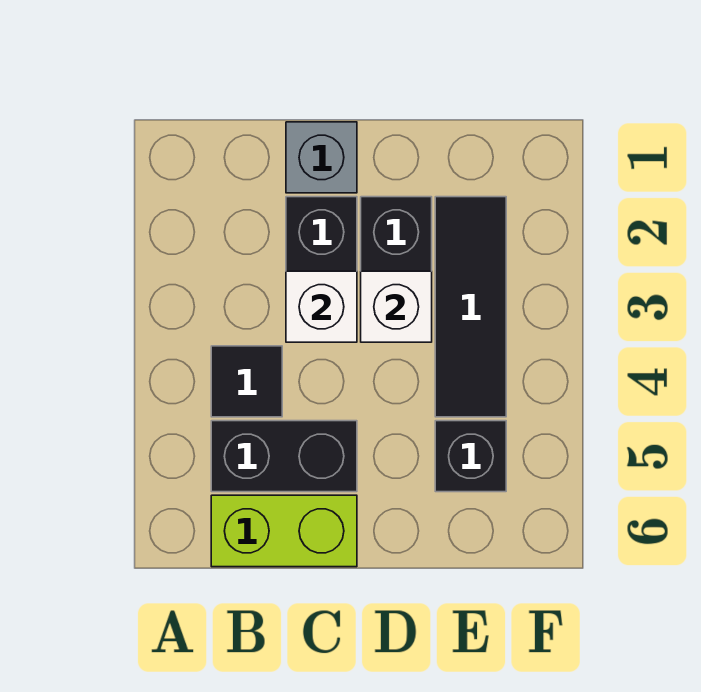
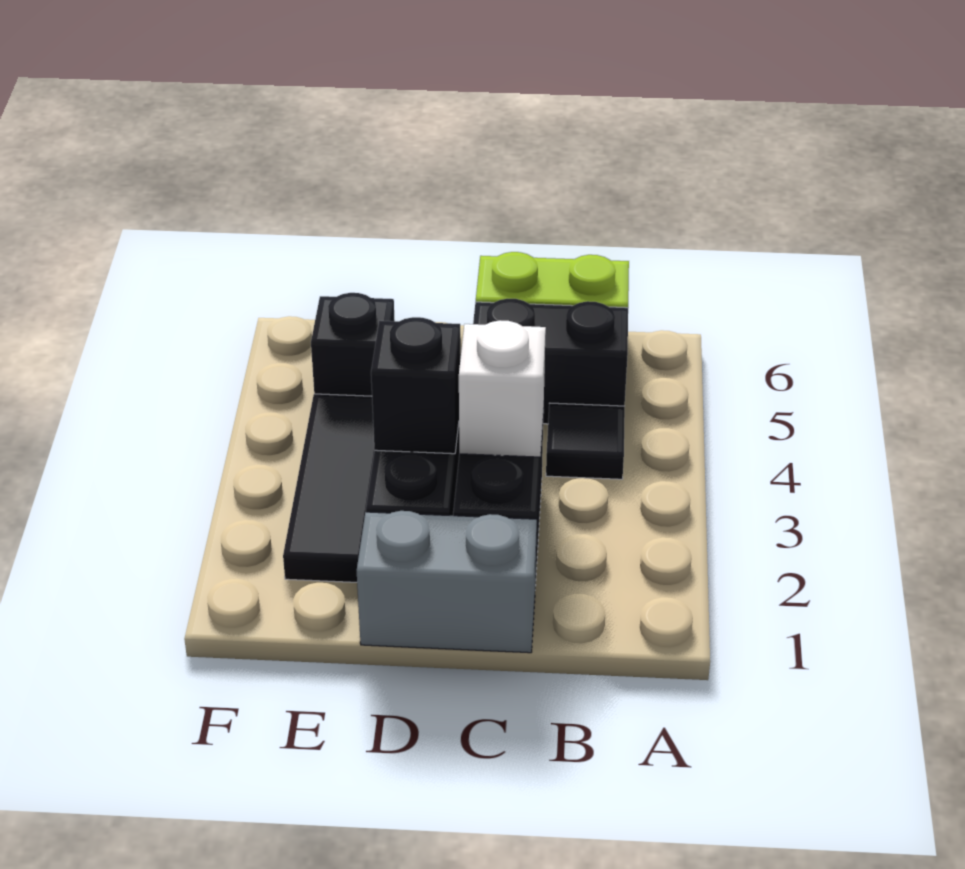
grey brick C1 level 1 -> grey brick C1:D1 level 1
white brick D3 level 2 -> black brick D3 level 2

